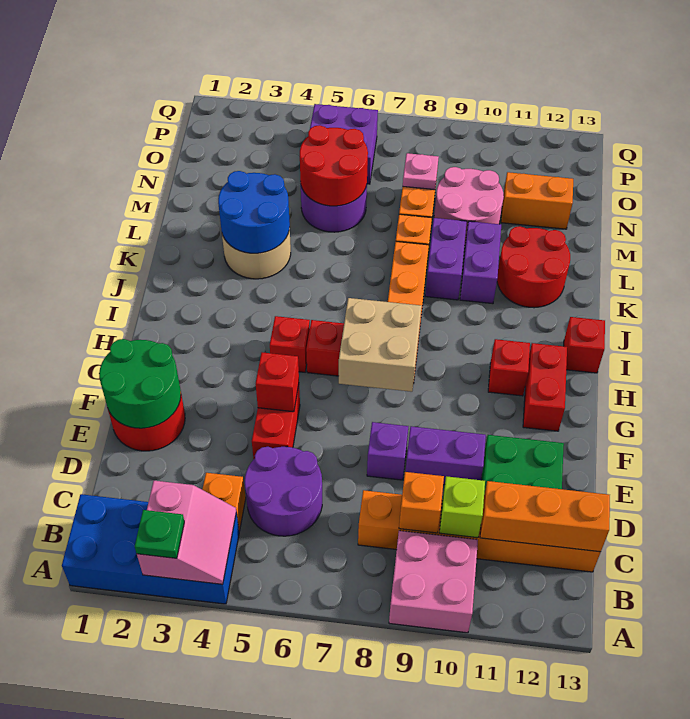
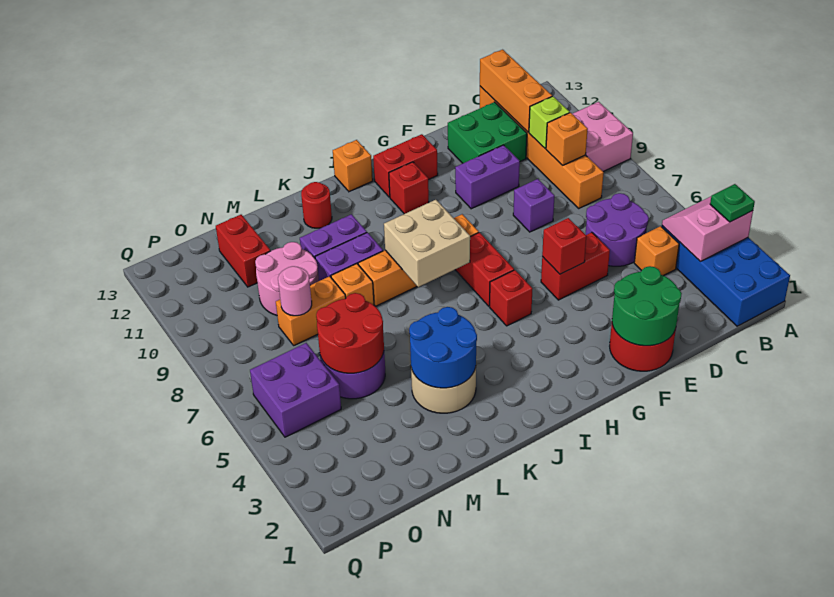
purple brick E9:E10 level 1 -> purple brick E10:F10 level 1
tan brick G7:H8 level 2 -> tan brick I7:J8 level 2
red brick I13 level 1 -> orange brick I13 level 1
red round brick K11:L12 level 1 -> red round brick K12 level 1
pink plate N8 level 2 -> pink round brick N8 level 2
orange brick N11:N12 level 1 -> red brick N11:N12 level 1

